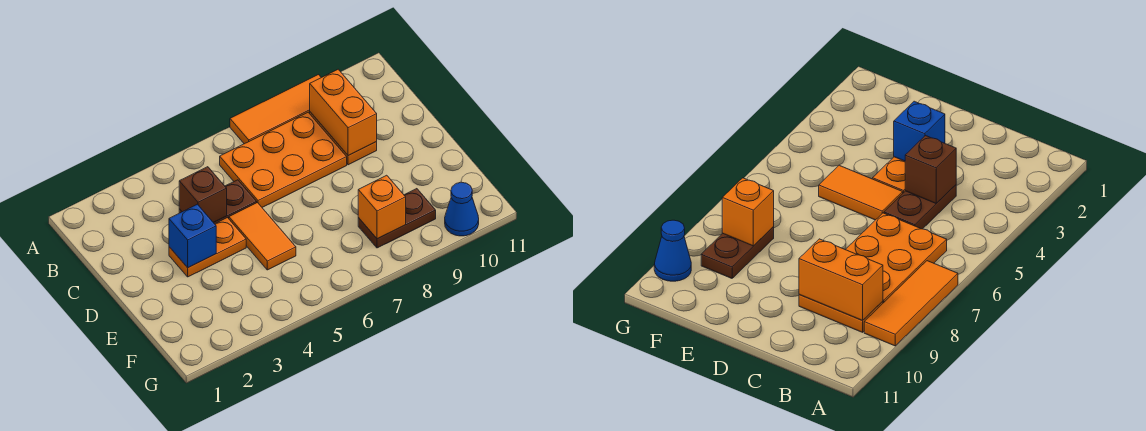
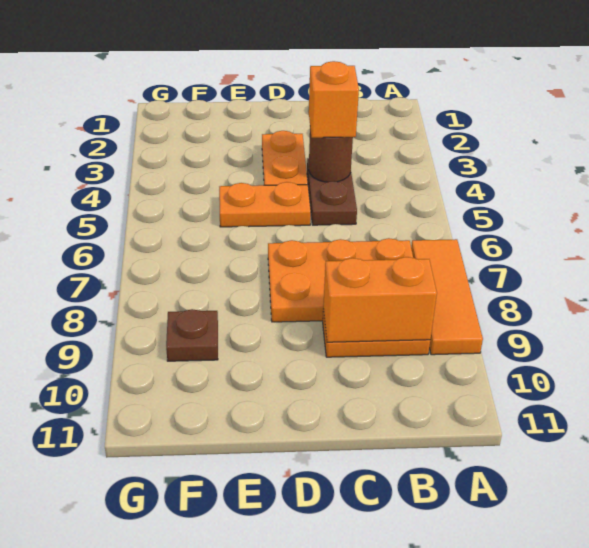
orange plate B6:C8 level 1 -> orange plate B7:D8 level 1
brown brick C4 level 2 -> brown round brick C4 level 2
blue brick D3 level 2 -> none
orange tile D5:E5 level 1 -> orange plate D5:E5 level 1
brown plate F8:F9 level 1 -> brown plate F9 level 1
orange brick F8 level 2 -> orange brick C4 level 3
blue cone G10 level 1 -> none

